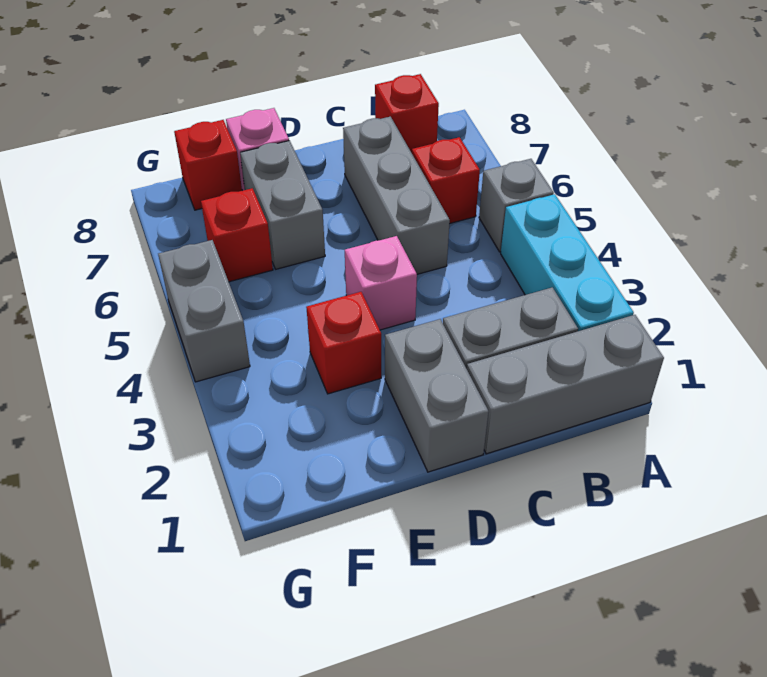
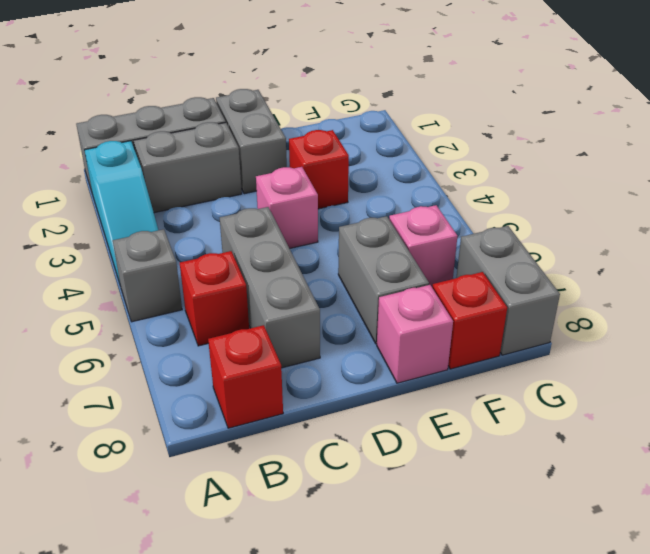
cyan brick A2:A4 level 1 -> cyan slope A2:A4 level 1 top 2
red brick F6 level 1 -> pink brick F6 level 1
grey brick G4:G5 level 1 -> grey brick G7:G8 level 1

